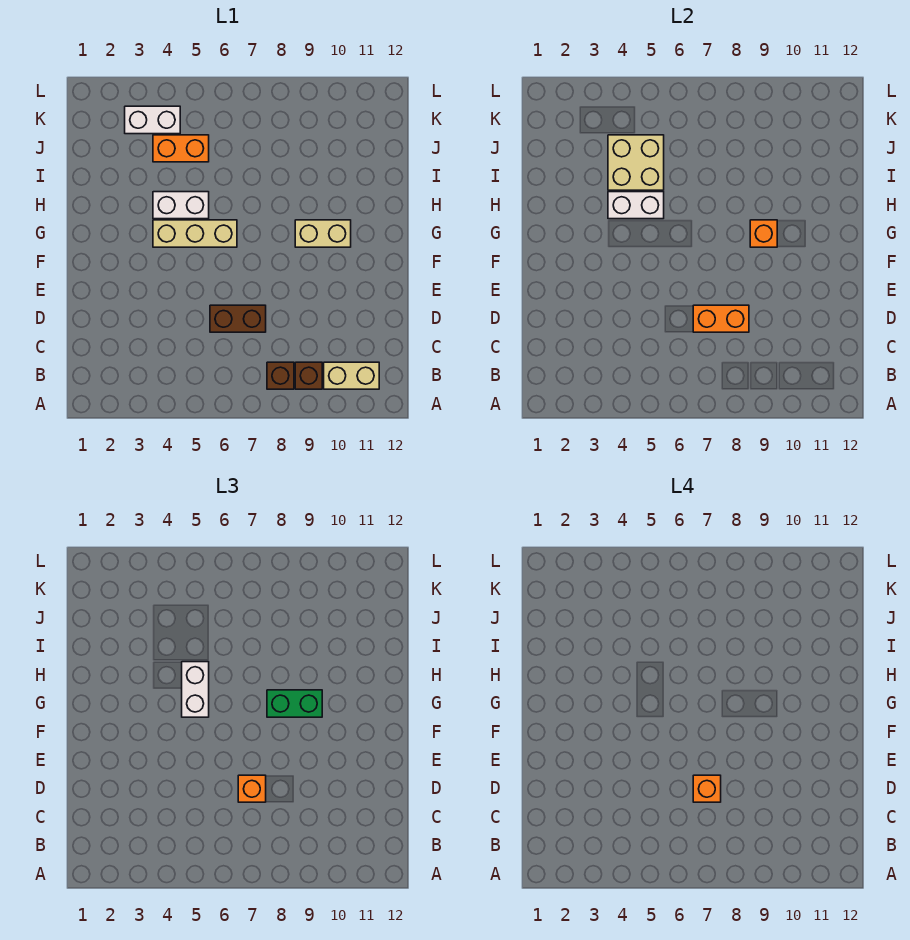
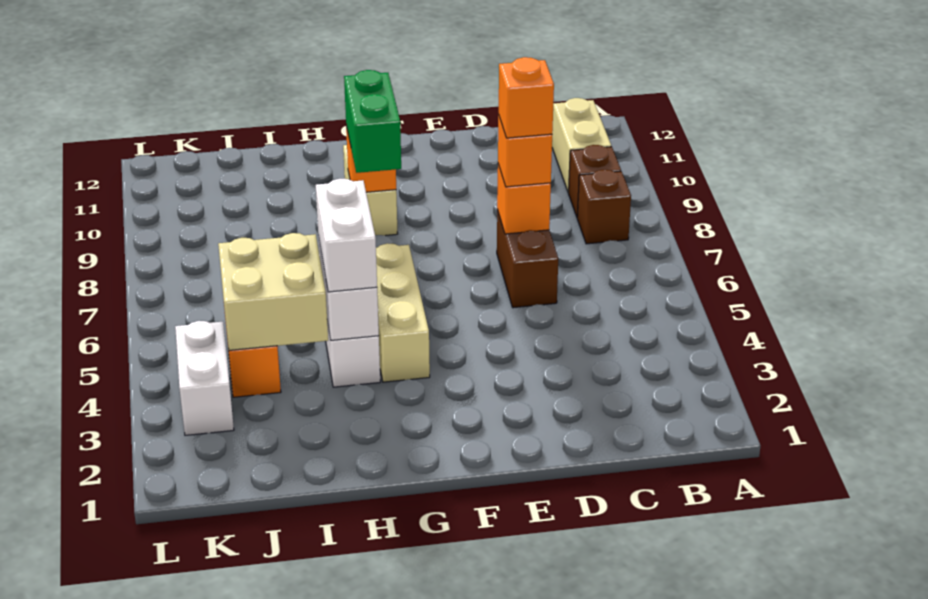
orange brick D7:D8 level 2 -> orange brick D7 level 2
white brick G5:H5 level 3 -> white brick H4:H5 level 3

